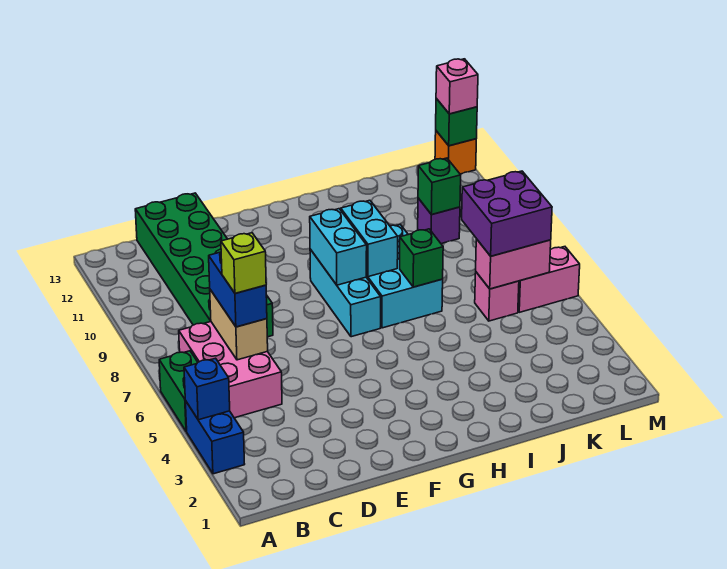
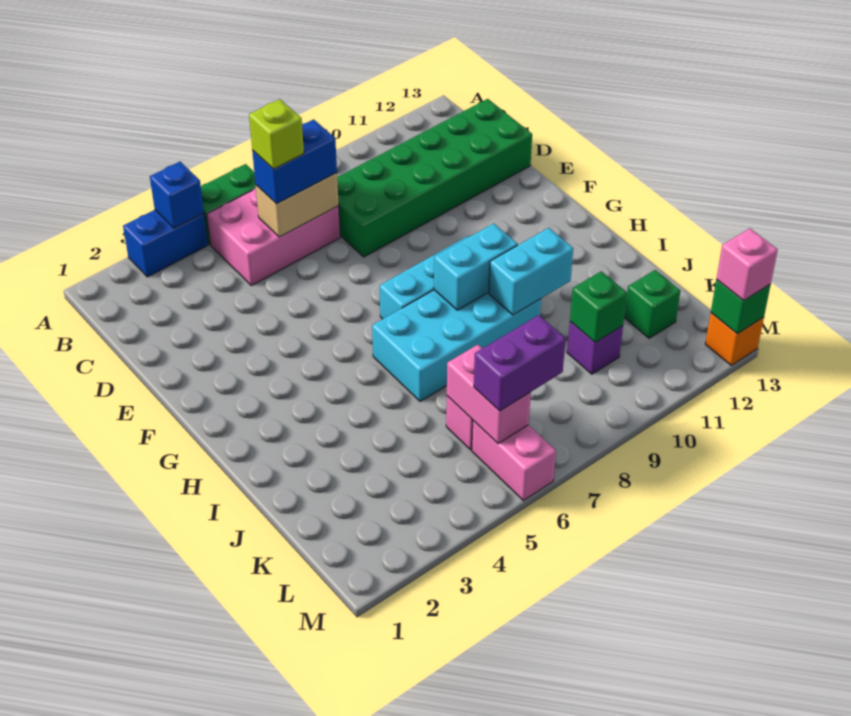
cyan brick G8:G9 level 2 -> cyan brick I9:I10 level 2
cyan brick H7:I9 level 1 -> cyan brick H6:I9 level 1
green brick I7 level 2 -> green brick K12 level 1
purple brick K6:L7 level 3 -> purple brick L6:L7 level 3

